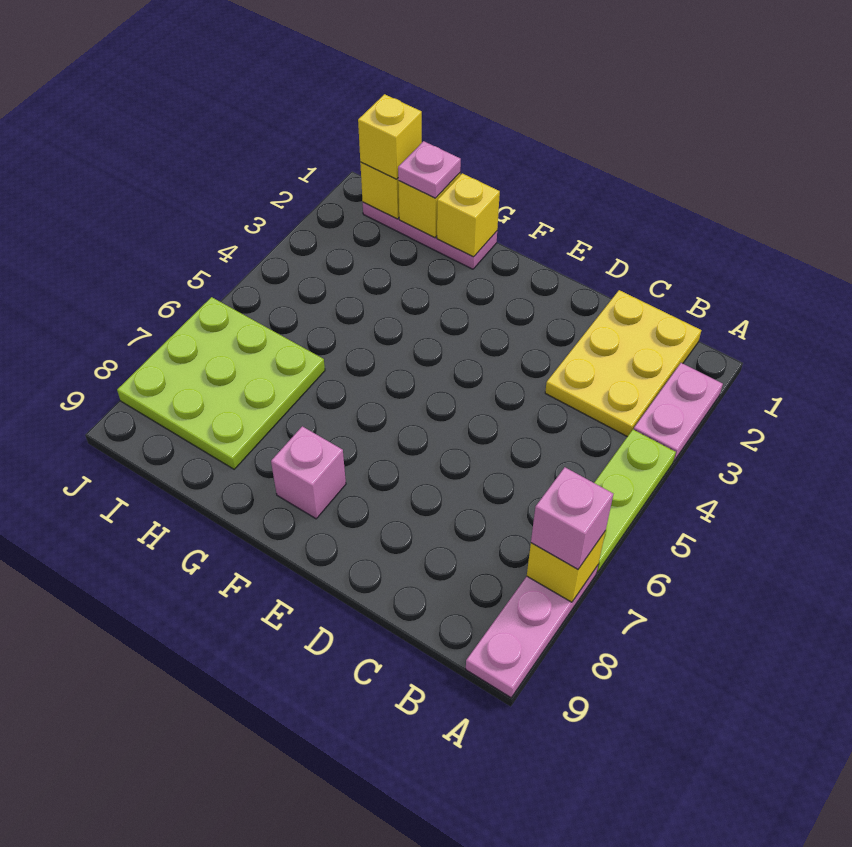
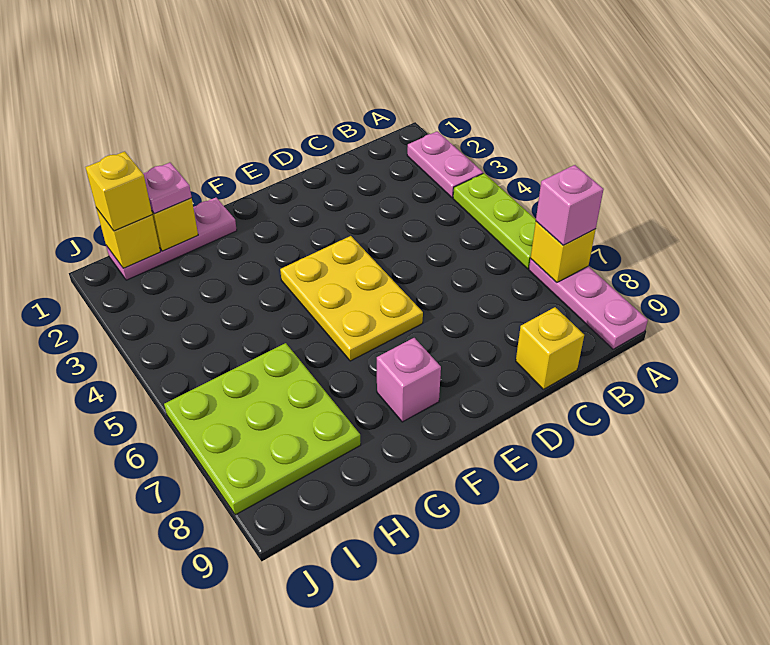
yellow plate B1:C3 level 1 -> yellow plate E4:F6 level 1
yellow brick G1 level 2 -> yellow brick C9 level 1

